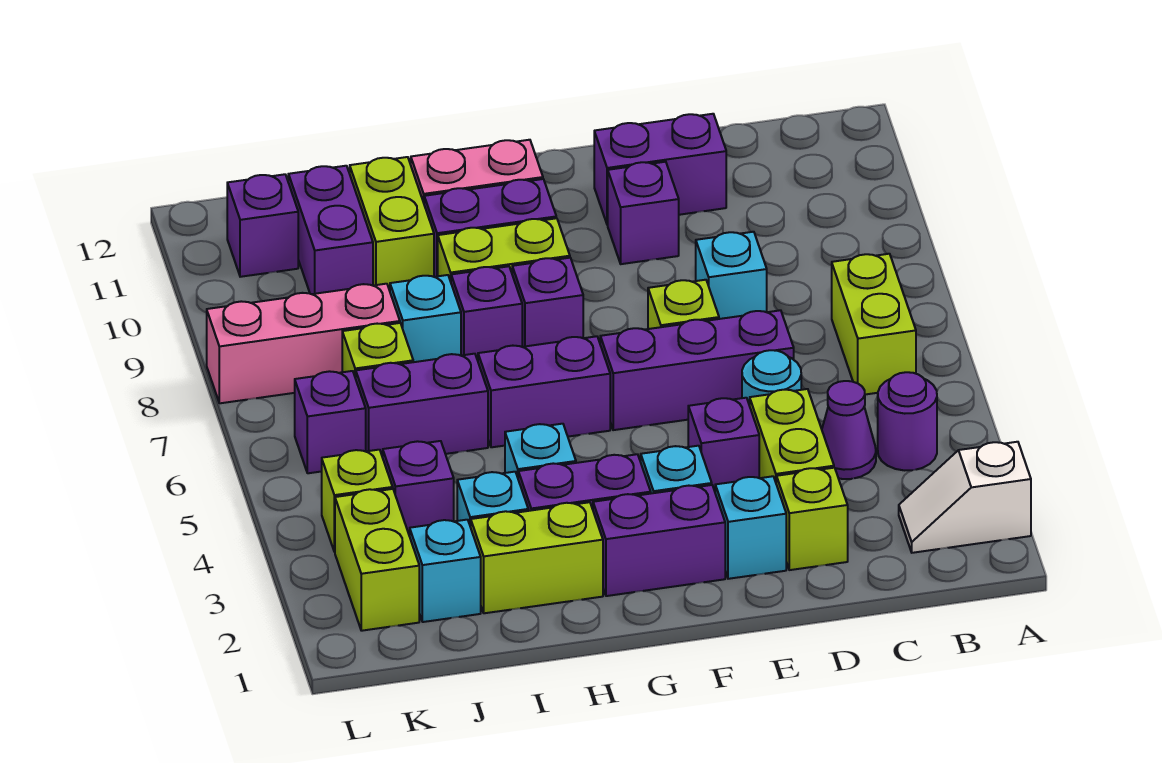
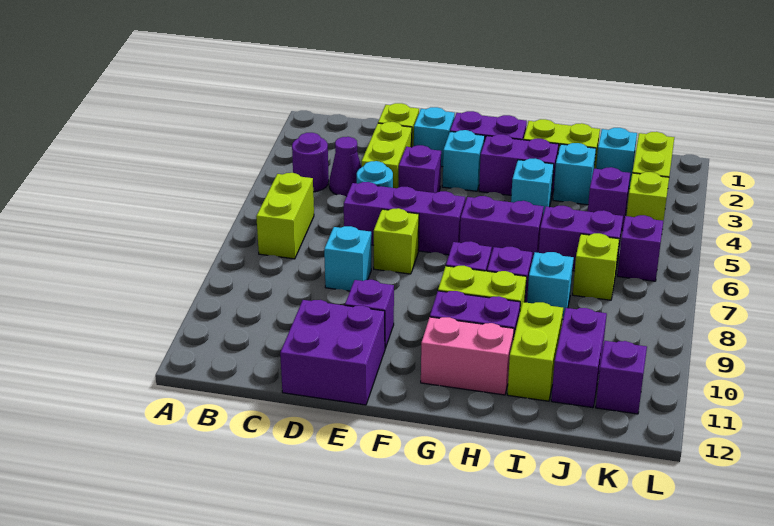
white slope A2:B2 level 1 top A -> none
purple brick D11:E11 level 1 -> purple brick D11:E12 level 1
pink brick J8:L8 level 1 -> none

